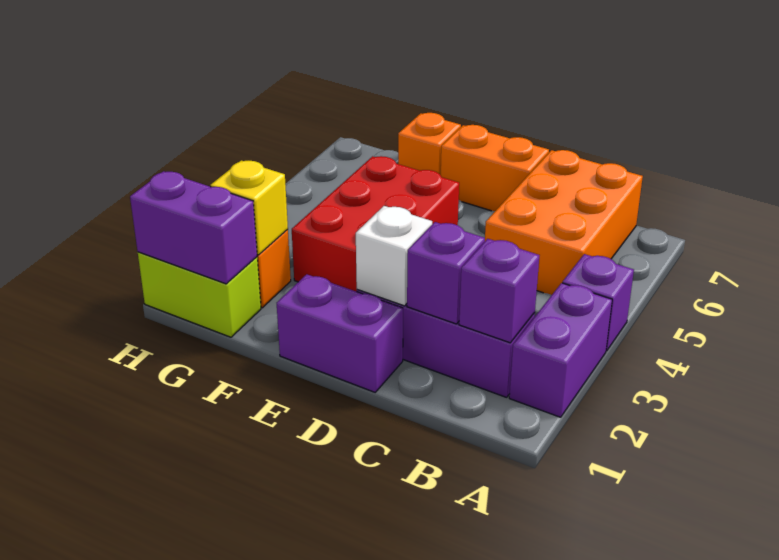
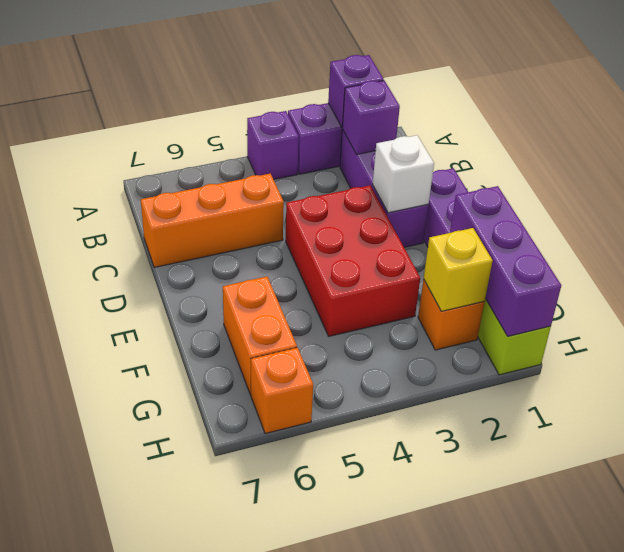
orange brick B5:C7 level 1 -> orange brick C5:C7 level 1
purple brick C2 level 2 -> purple brick A2 level 2
orange brick D7:E7 level 1 -> orange brick F6:G6 level 1
red brick E3:F5 level 1 -> red brick D3:F4 level 1
orange brick F7 level 1 -> orange brick H6 level 1
purple brick G1:H1 level 2 -> purple brick F1:H1 level 2

